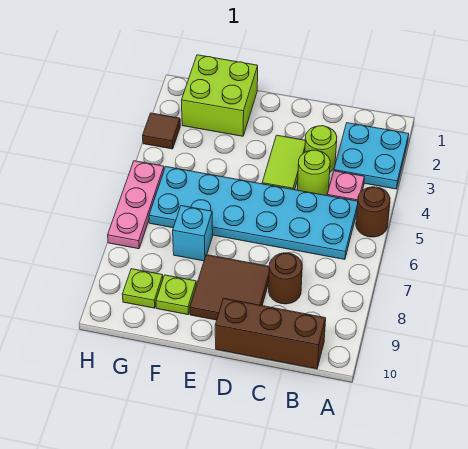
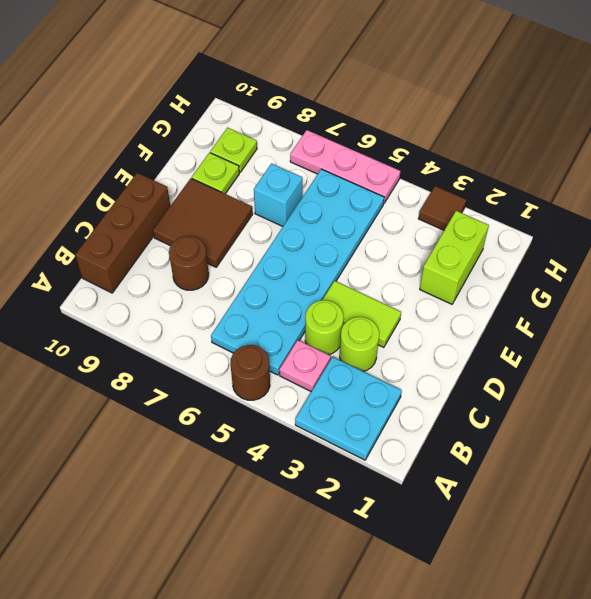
lime brick F1:G2 level 1 -> lime brick F2:G2 level 1

